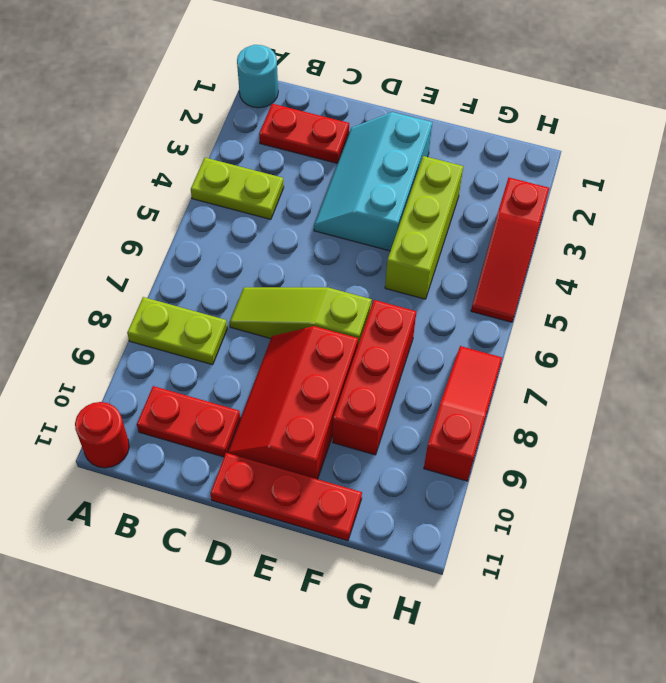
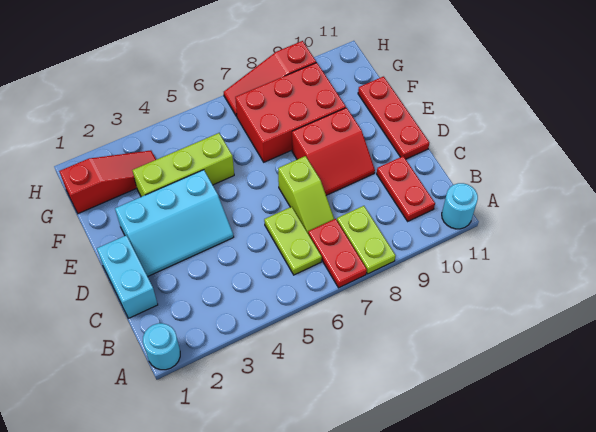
lime plate A4:B4 level 1 -> lime plate B6:C6 level 1
red round brick A11 level 1 -> cyan round brick A11 level 1
red plate B2:C2 level 1 -> red plate A7:B7 level 1
none -> cyan brick C1:D1 level 1
lime slope C7:E7 level 1 top E -> lime slope C7:D7 level 1 top D
red slope D8:E10 level 1 top E -> red slope D8:E9 level 1 top E
red brick F7:F9 level 1 -> red brick F7:G9 level 1
red slope H3:H5 level 1 top 3 -> red slope G1:G3 level 1 top 1

